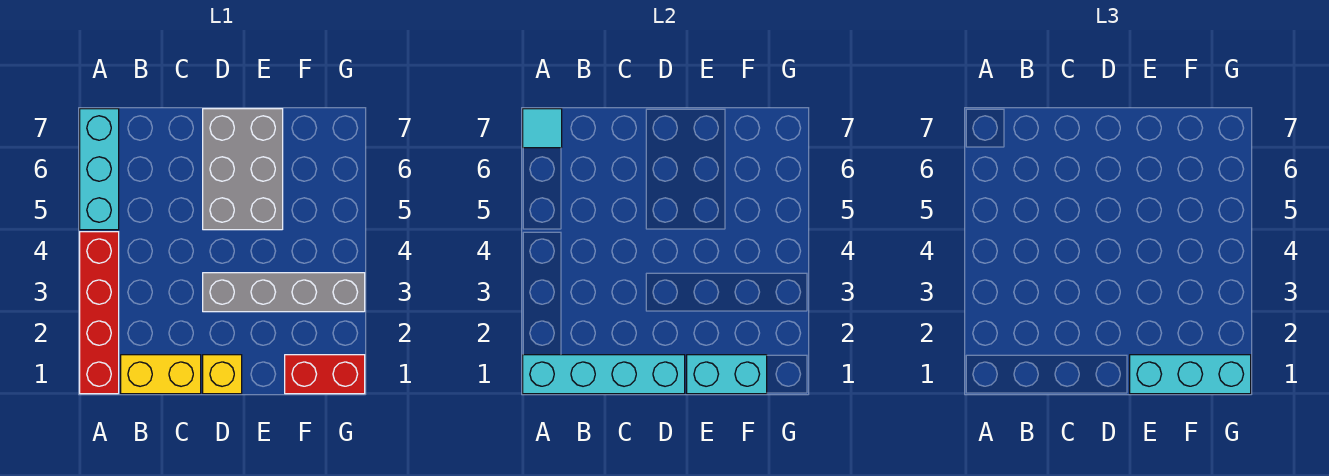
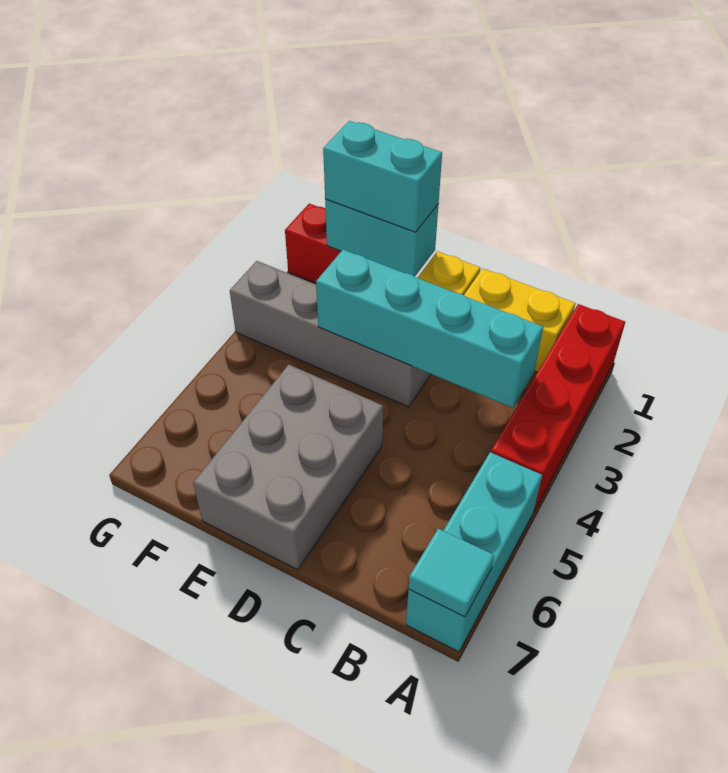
cyan brick A1:D1 level 2 -> cyan brick B3:E3 level 2
cyan brick E1:G1 level 3 -> cyan brick E1:F1 level 3

